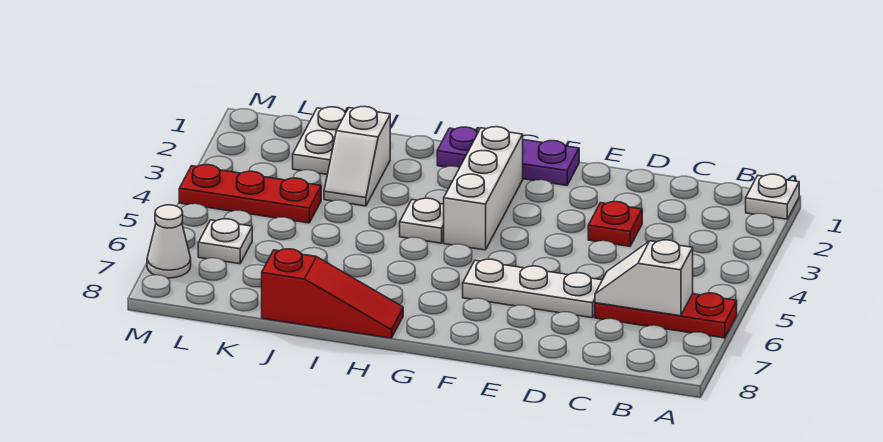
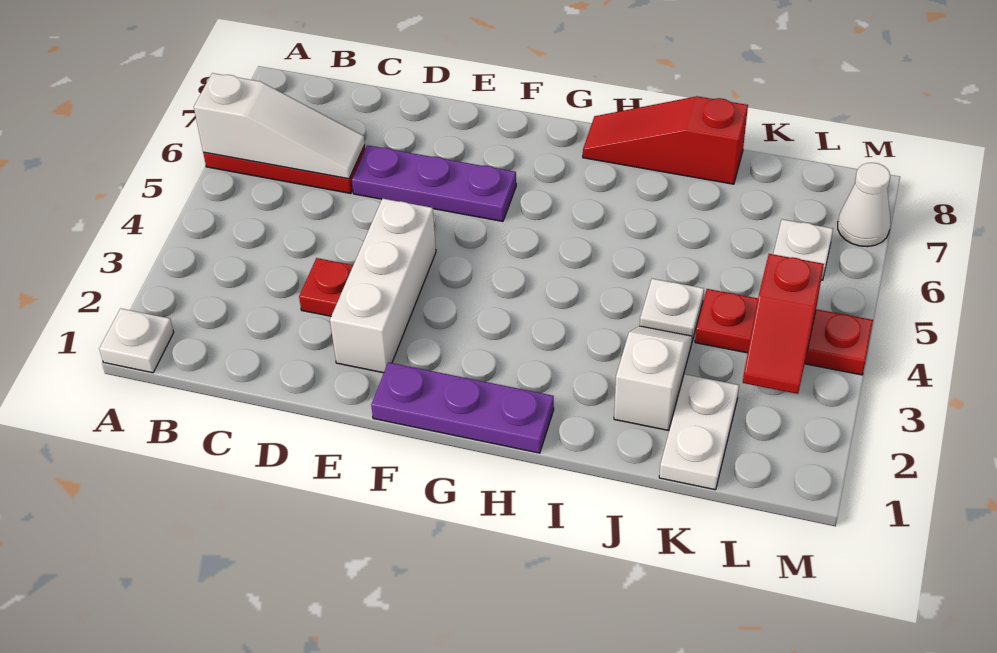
white slope B6:C6 level 2 top B -> white slope A6:C6 level 2 top A
white plate D6:F6 level 1 -> purple plate D6:F6 level 1
white brick G2:G4 level 1 -> white brick E2:E4 level 1
white plate H4 level 1 -> white plate J4 level 1
none -> red slope L3:L4 level 2 top 4

